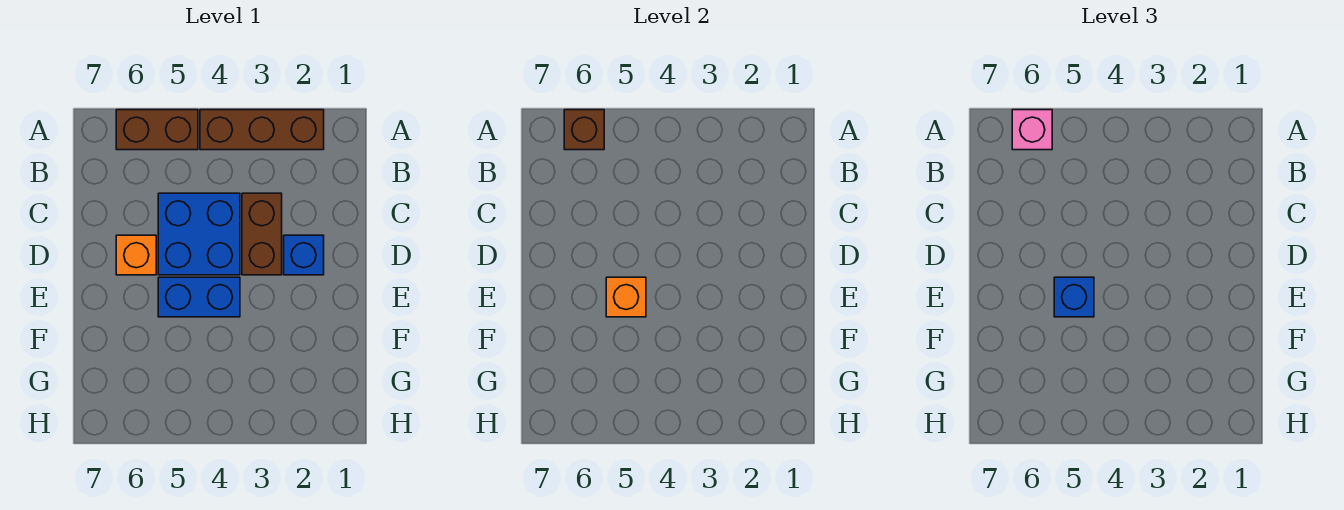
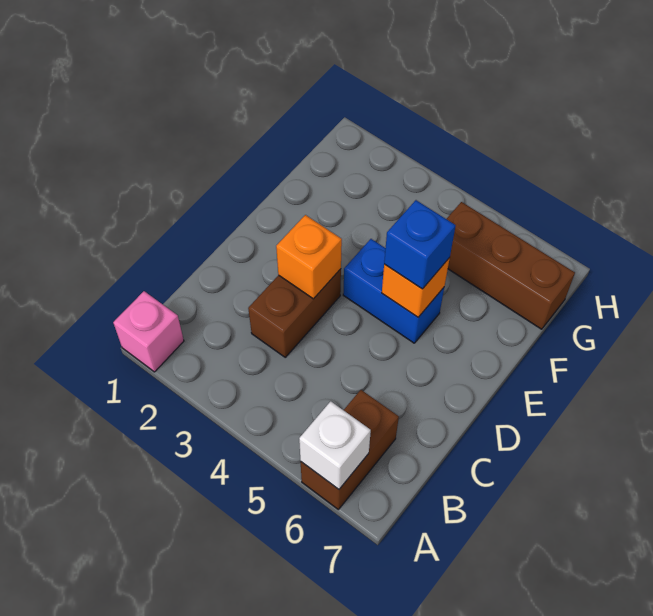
brown brick A2:A4 level 1 -> brown brick G5:G7 level 1
brown brick A5:A6 level 1 -> brown brick A6:B6 level 1
brown brick A6 level 2 -> white brick A6 level 2
pink brick A6 level 3 -> pink brick A1 level 1
blue brick C4:D5 level 1 -> none
blue brick D2 level 1 -> none
orange brick D6 level 1 -> orange brick D3 level 2

